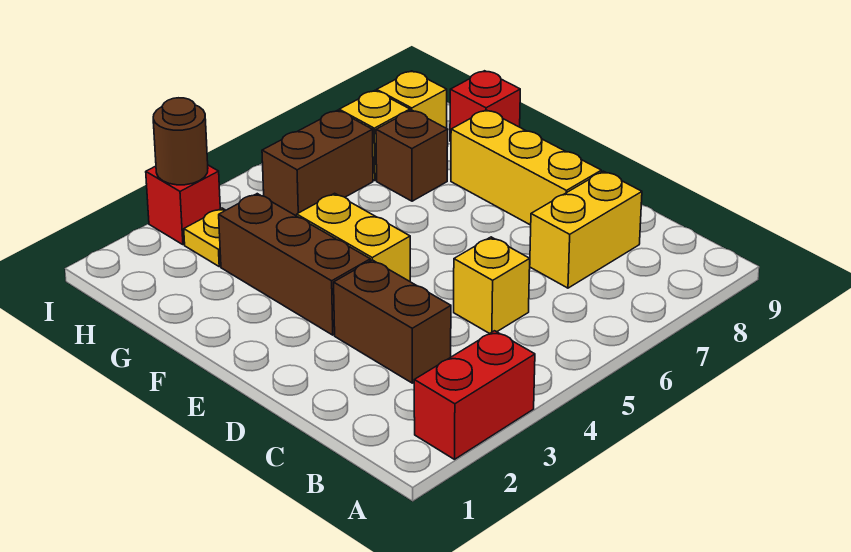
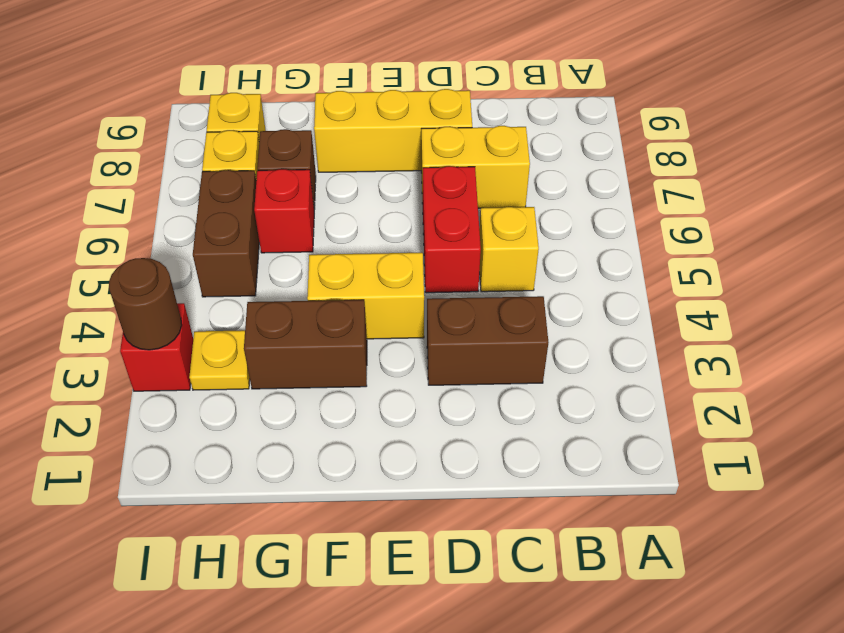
red brick A2:A3 level 1 -> red brick D5:D6 level 1
yellow brick C7:C8 level 1 -> yellow brick C7:D7 level 1
brown brick E3:G3 level 1 -> brown brick F3:G3 level 1
red brick G9 level 1 -> red brick G6 level 1

